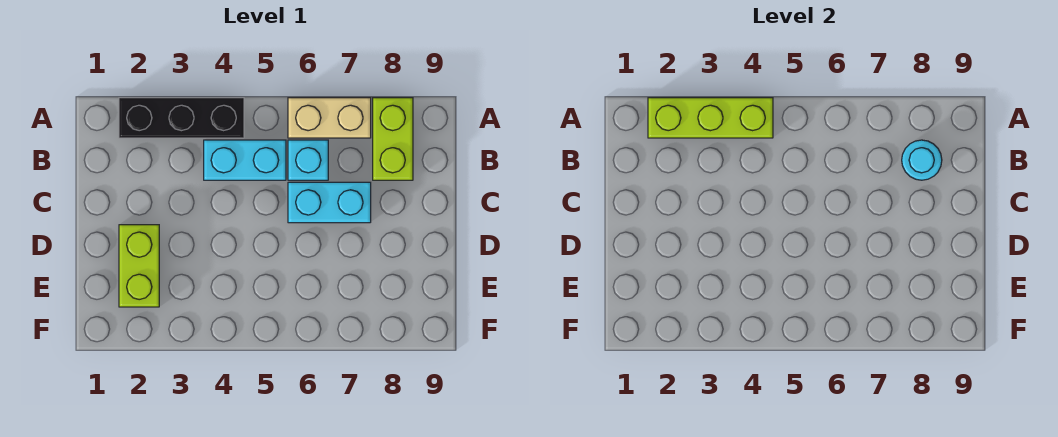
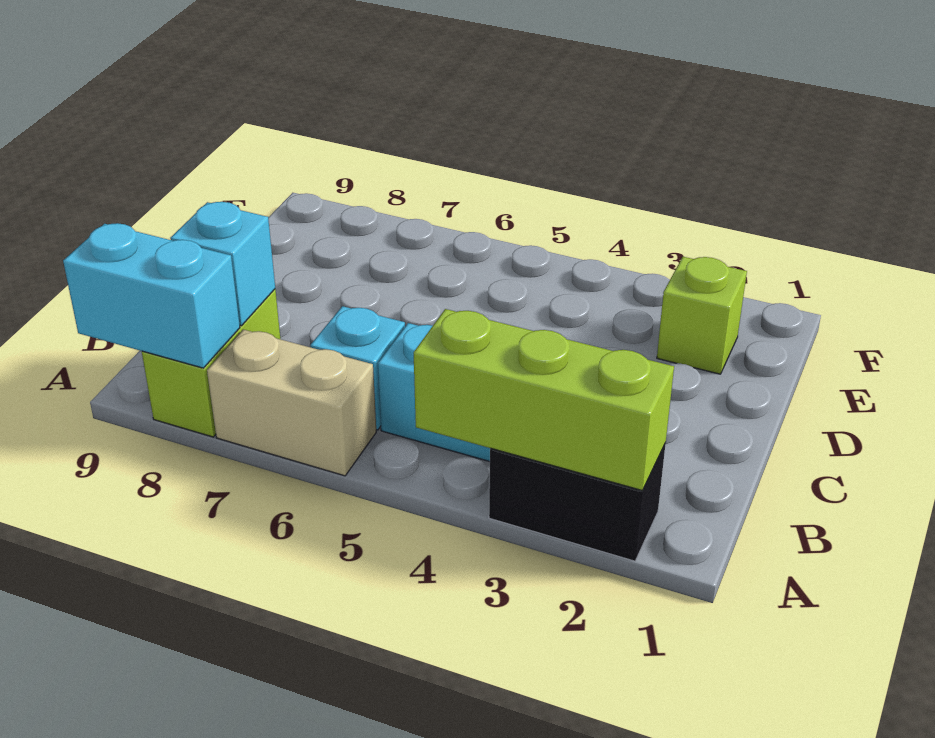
black brick A2:A4 level 1 -> black brick A2:A3 level 1
cyan round brick B8 level 2 -> cyan brick B8 level 2
cyan brick C6:C7 level 1 -> cyan brick A8:A9 level 2
lime brick D2:E2 level 1 -> lime brick E2 level 1

